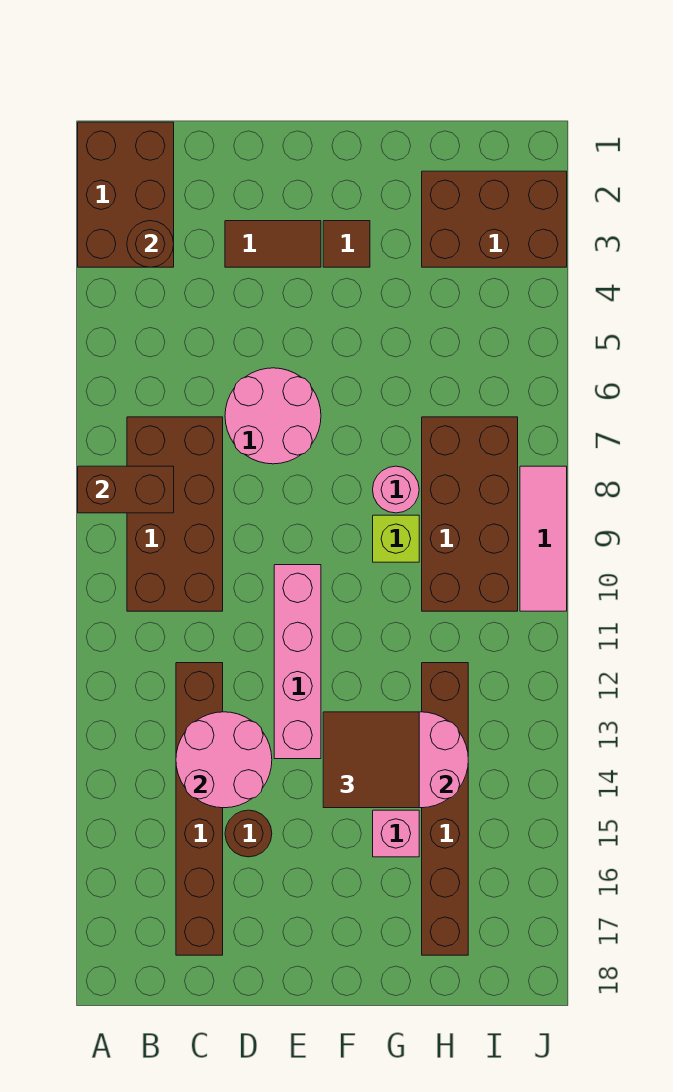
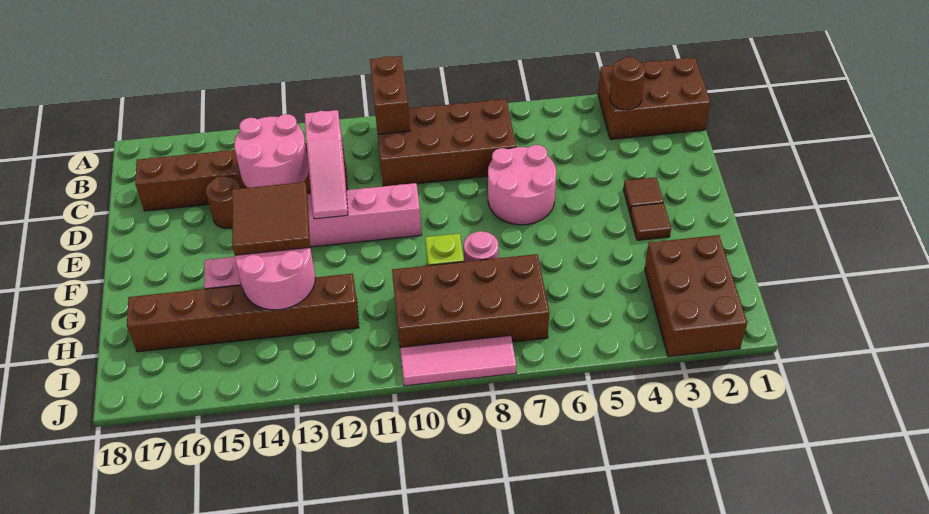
brown brick A8:B8 level 2 -> brown brick A10:B10 level 2
none -> pink slope C12:E12 level 2 top C
brown tile D3:E3 level 1 -> brown tile E3 level 1

